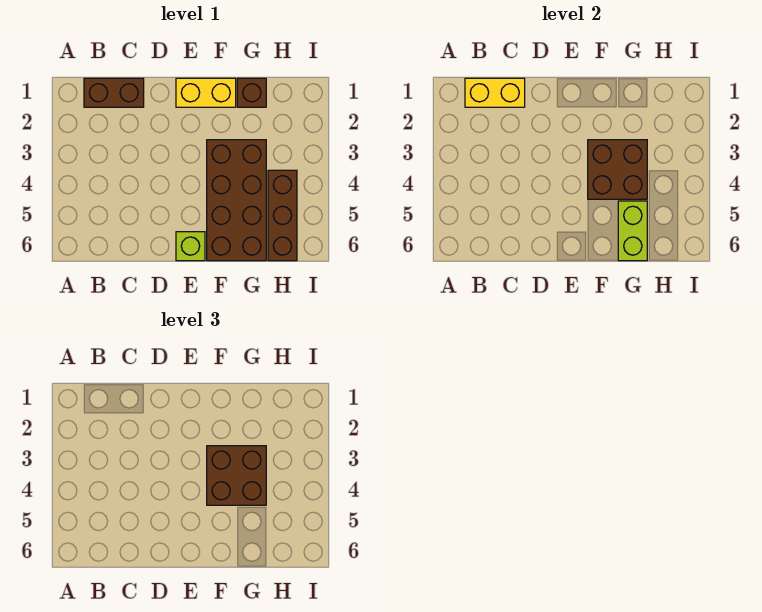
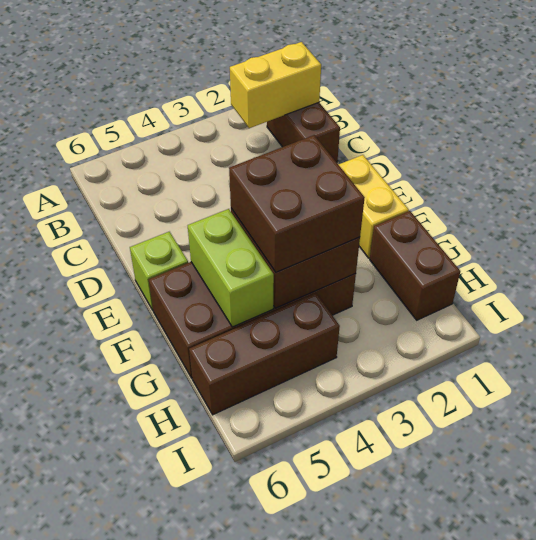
yellow brick B1:C1 level 2 -> yellow brick B1:B2 level 2
brown brick G1 level 1 -> brown brick G1:H1 level 1
lime brick G5:G6 level 2 -> lime brick F5:G5 level 2

